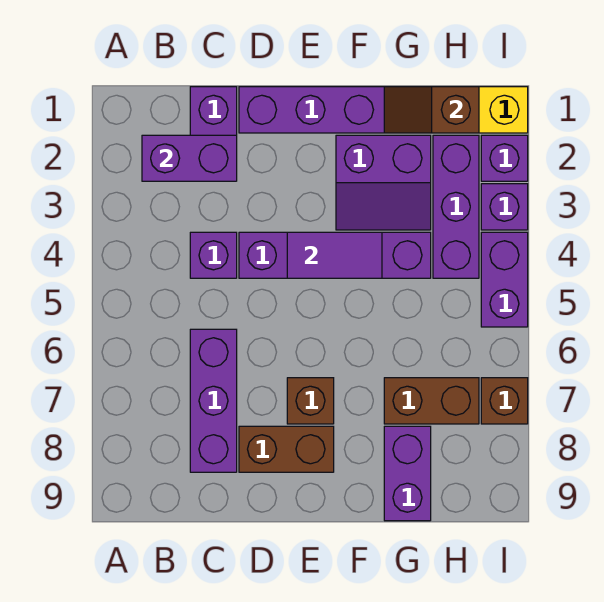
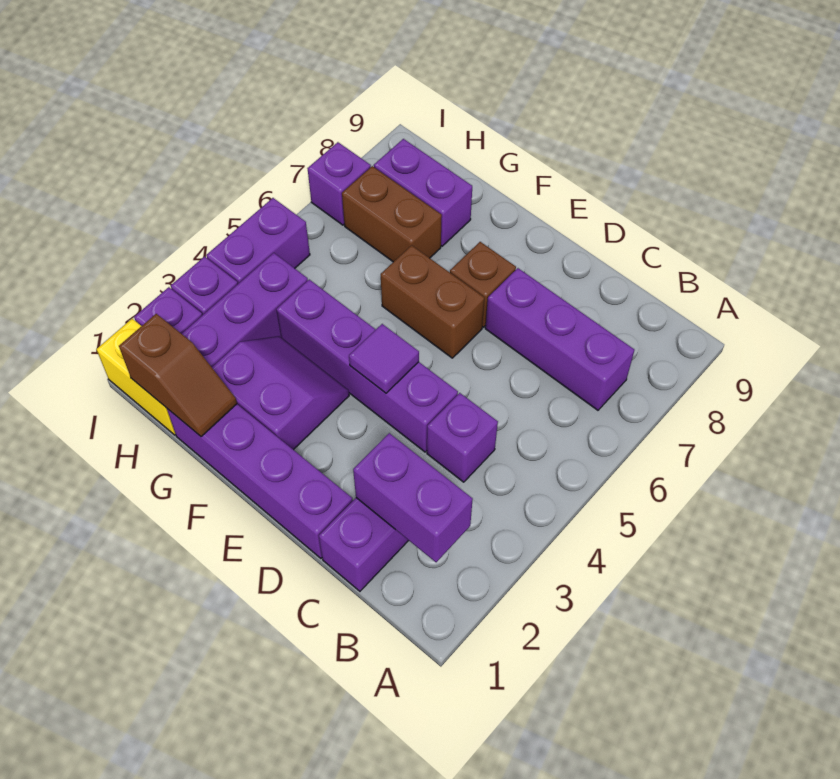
purple brick C6:C8 level 1 -> purple brick B7:D7 level 1
brown brick D8:E8 level 1 -> brown brick E6:F6 level 1
purple tile E4:F4 level 2 -> purple tile E4 level 2
purple brick G8:G9 level 1 -> purple brick G8:H8 level 1
brown brick I7 level 1 -> purple brick I7 level 1

